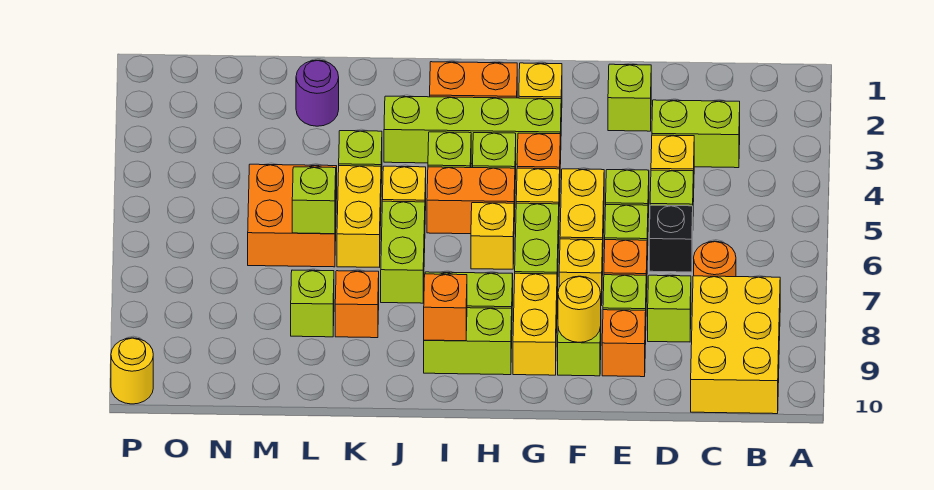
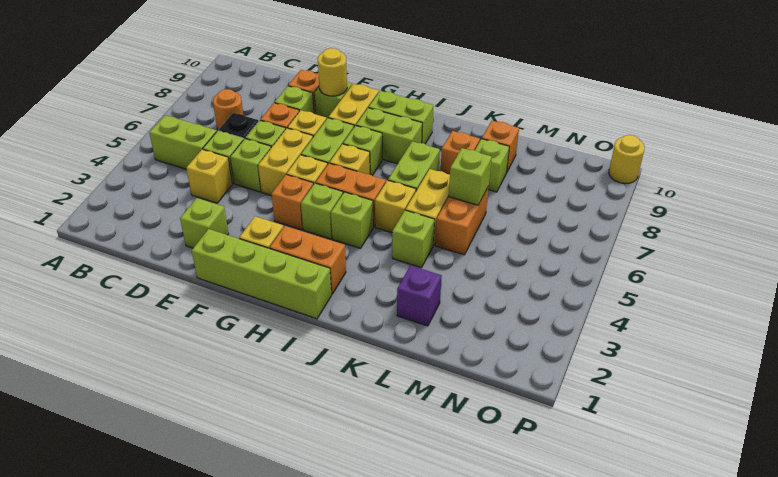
yellow brick B8:C10 level 1 -> none
lime brick C3:D3 level 1 -> lime brick B5:C5 level 1
lime brick D8 level 1 -> lime brick H7 level 1
lime brick G3:J3 level 1 -> lime brick F1:I1 level 1
orange brick I9 level 2 -> orange brick L9 level 1
purple round brick L2 level 1 -> purple brick L2 level 1
orange brick L5:M6 level 1 -> orange brick L5:L6 level 1

